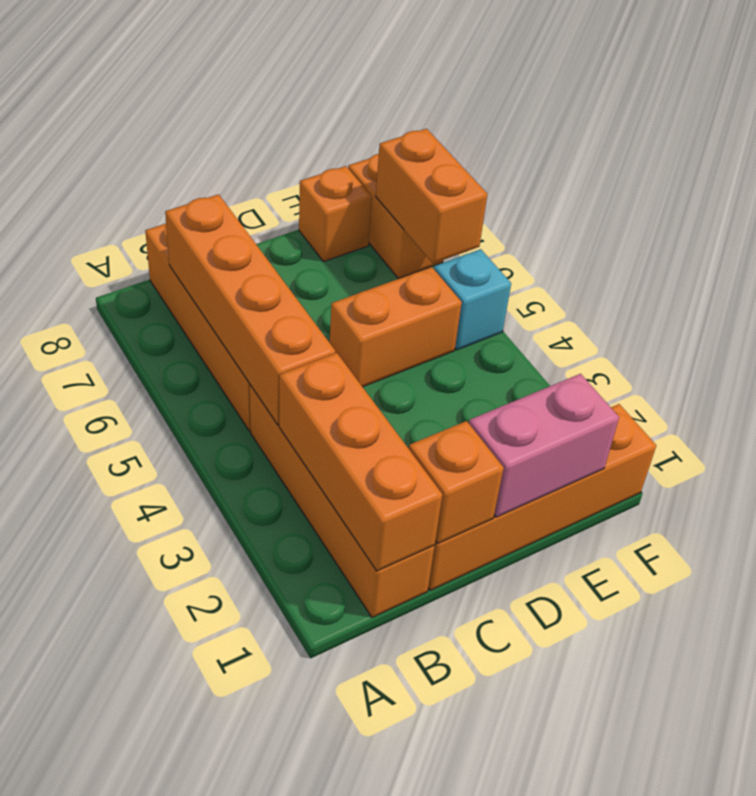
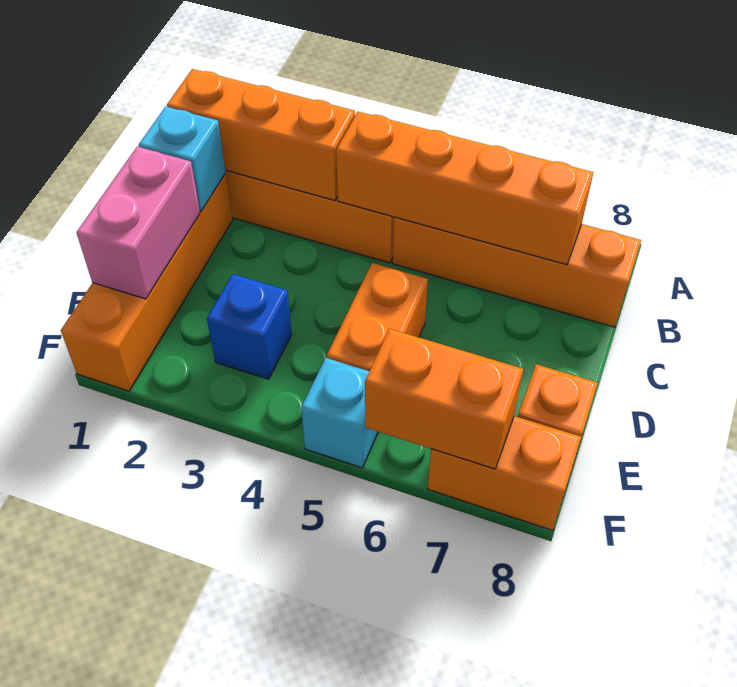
orange brick C1 level 2 -> cyan brick C1 level 2
none -> blue brick E3 level 1

